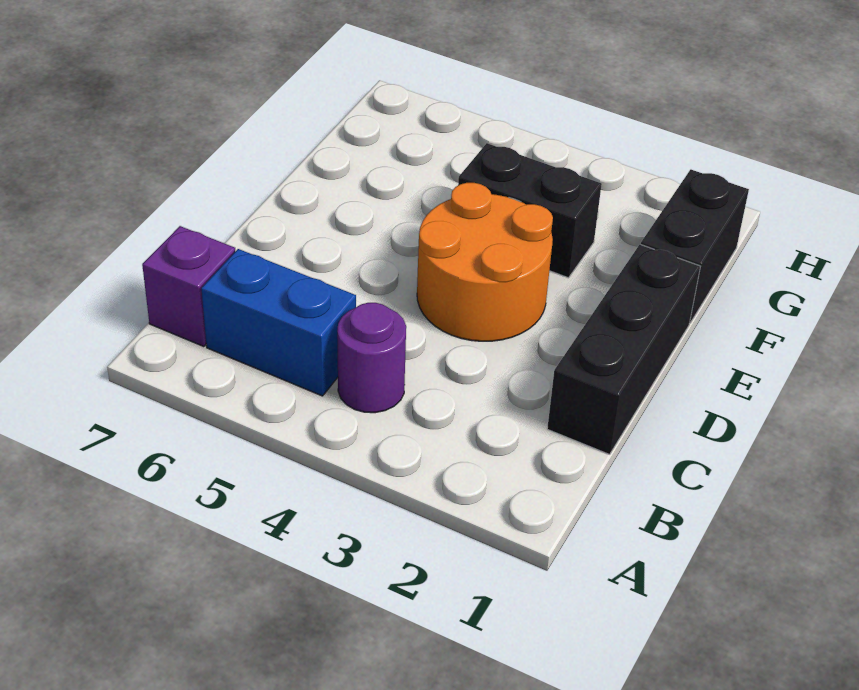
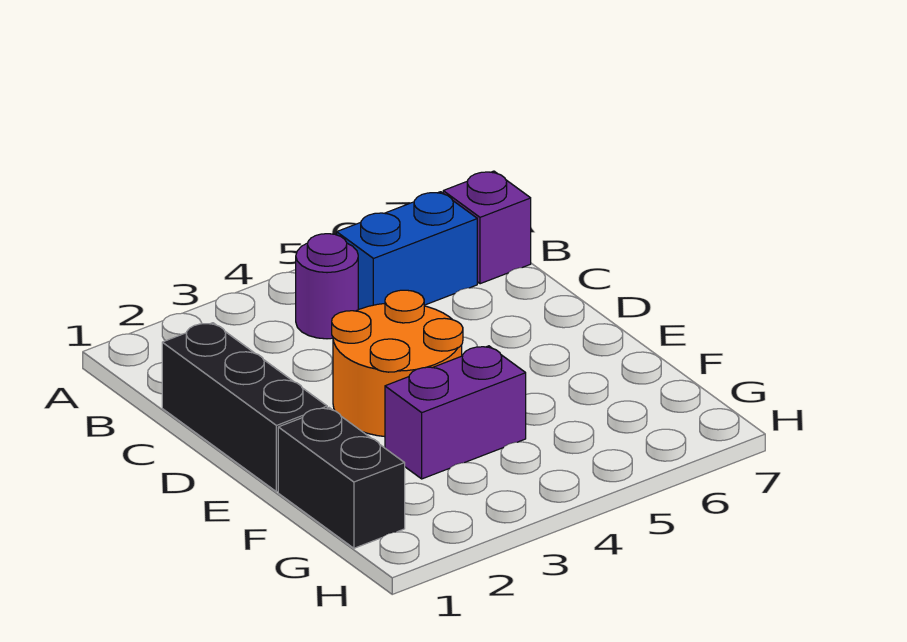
black brick F3:F4 level 1 -> purple brick F3:F4 level 1

